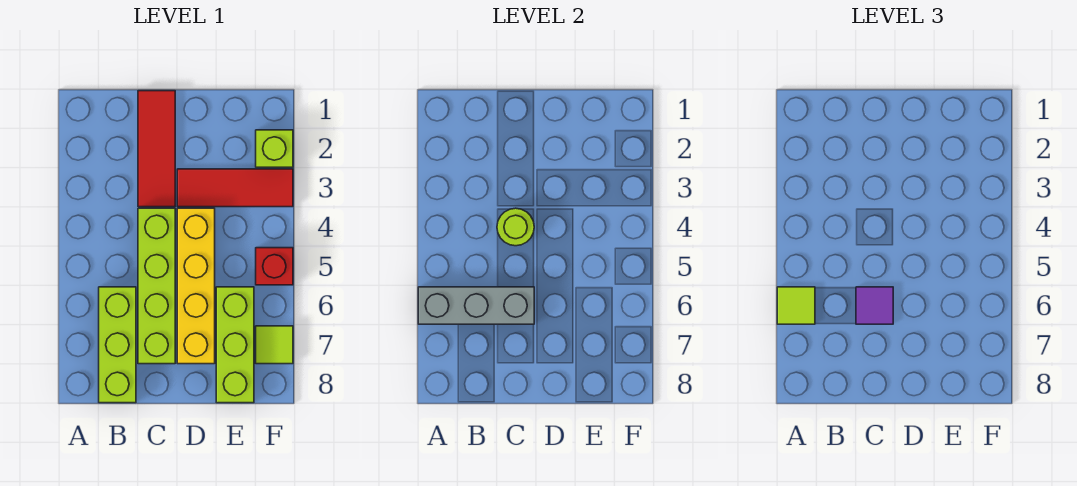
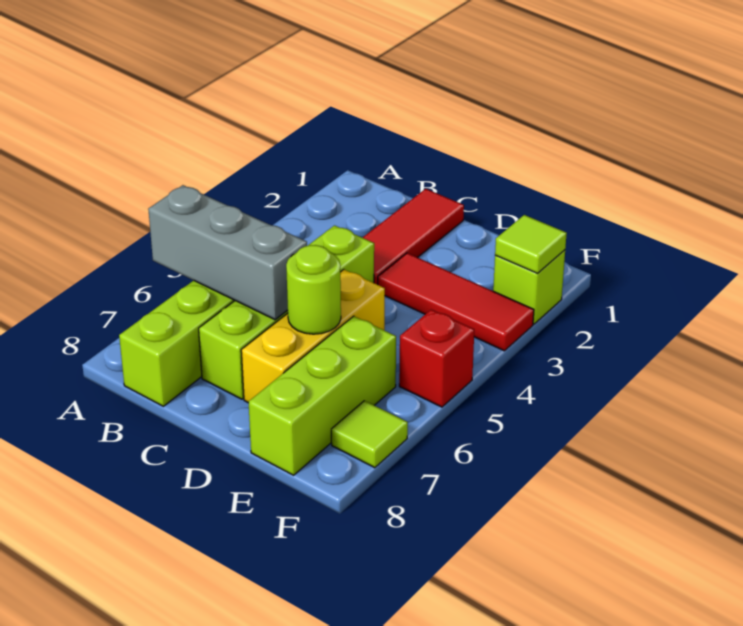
lime tile A6 level 3 -> lime tile F2 level 2
lime round brick C4 level 2 -> lime round brick D6 level 2
purple tile C6 level 3 -> none
yellow brick D4:D7 level 1 -> yellow brick D5:D7 level 1

